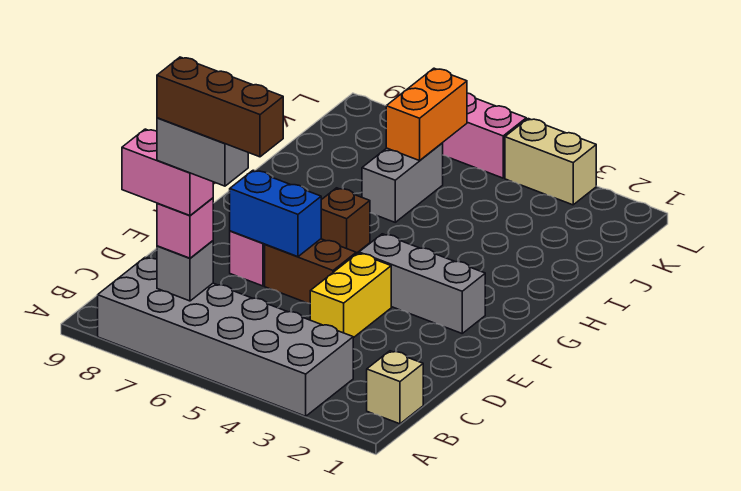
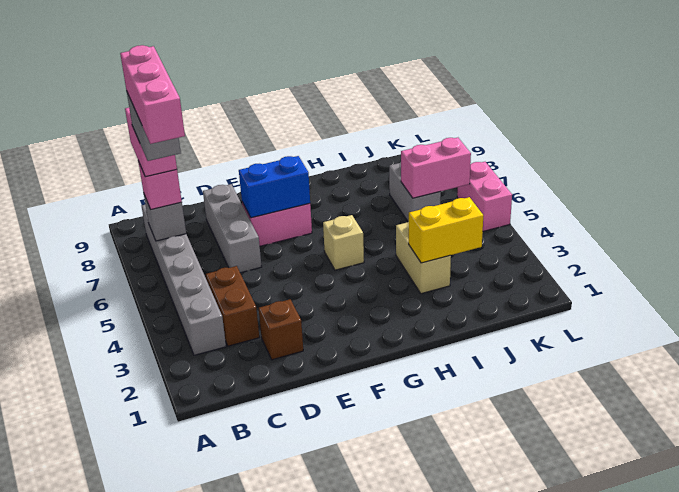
grey brick A3:B8 level 1 -> grey brick B3:B8 level 1
tan brick B1 level 1 -> tan brick G5 level 1
brown brick B5:B7 level 6 -> pink brick B5:B7 level 6
yellow brick D4:E4 level 1 -> yellow brick I3:J3 level 2
brown brick E5:E6 level 1 -> brown brick C3:C4 level 1
blue brick E6:E7 level 2 -> blue brick E7:F7 level 2
grey brick F2:F4 level 1 -> grey brick D6:D8 level 1
brown brick G6 level 1 -> brown brick D2 level 1
grey brick I6:J6 level 1 -> grey brick J6:J7 level 1
orange brick J6:K6 level 2 -> pink brick J6:K6 level 2
tan brick L3:L4 level 1 -> tan brick I3:I4 level 1

